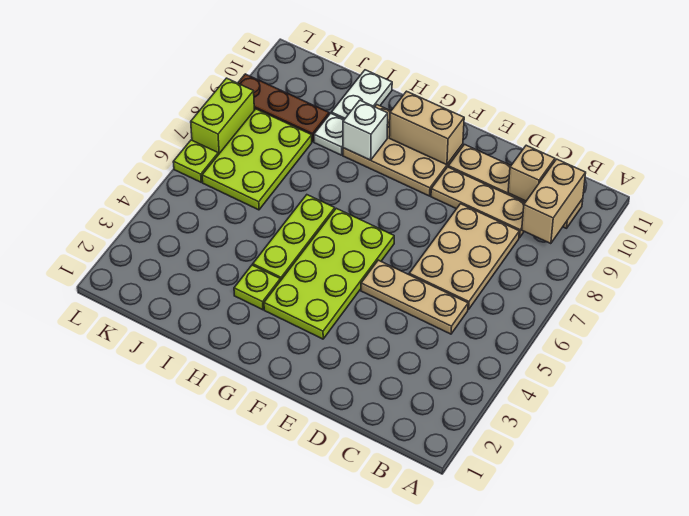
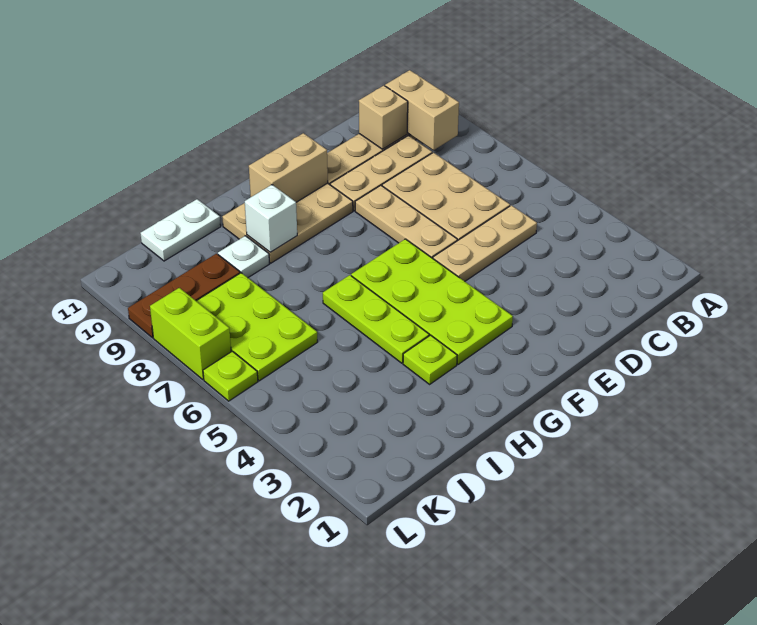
none -> tan plate E6:E8 level 1
white plate I10:I11 level 1 -> white plate I11:J11 level 1

